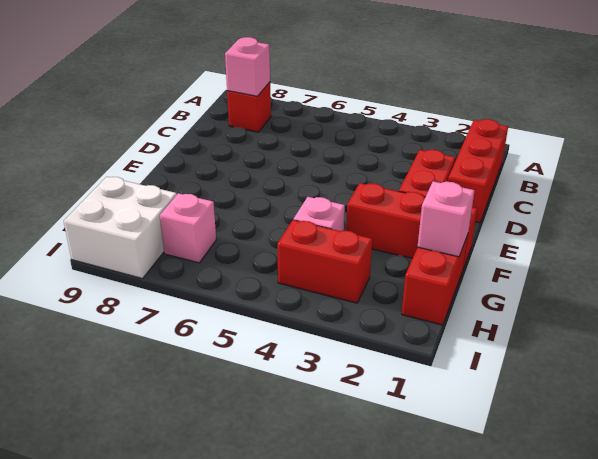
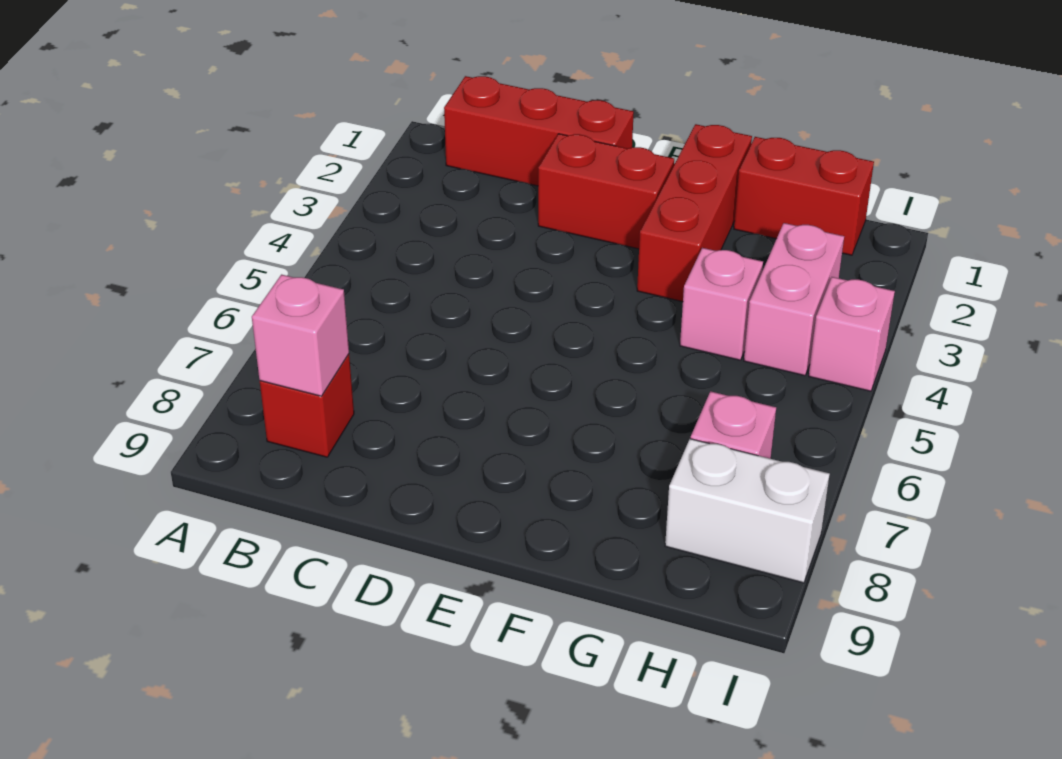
pink brick G1 level 2 -> pink brick I4 level 1
red brick H3:H4 level 1 -> pink brick H3:H4 level 1
white brick H8:I9 level 1 -> white brick H8:I8 level 1

